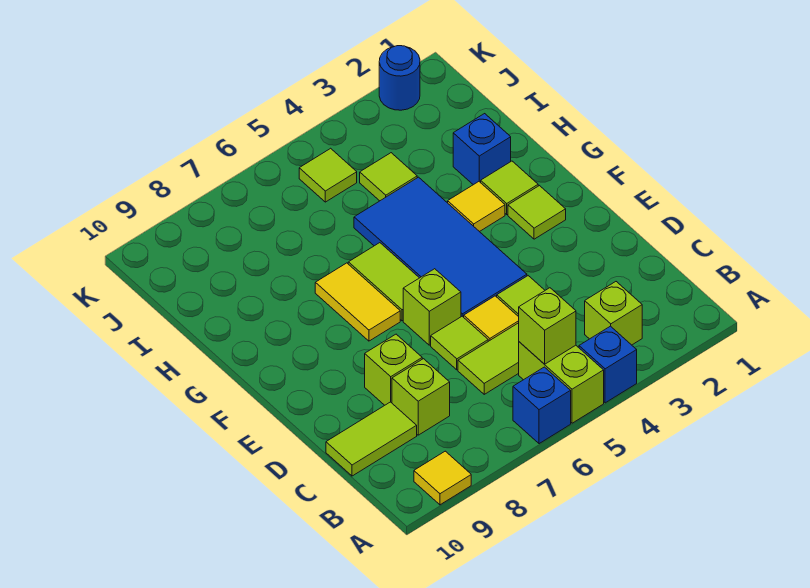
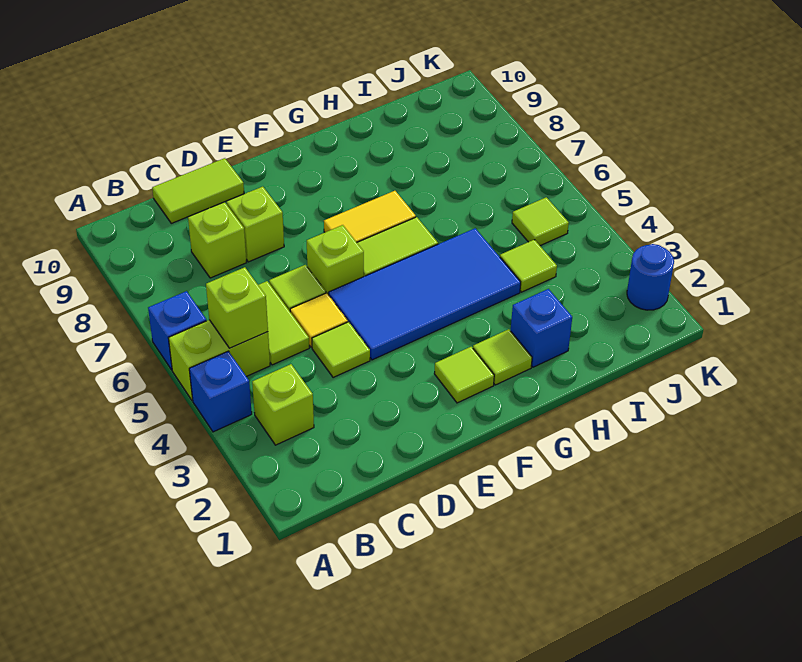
yellow tile A9 level 1 -> none
lime tile C9:C10 level 1 -> lime tile C10:D10 level 1
yellow tile G3 level 1 -> none

